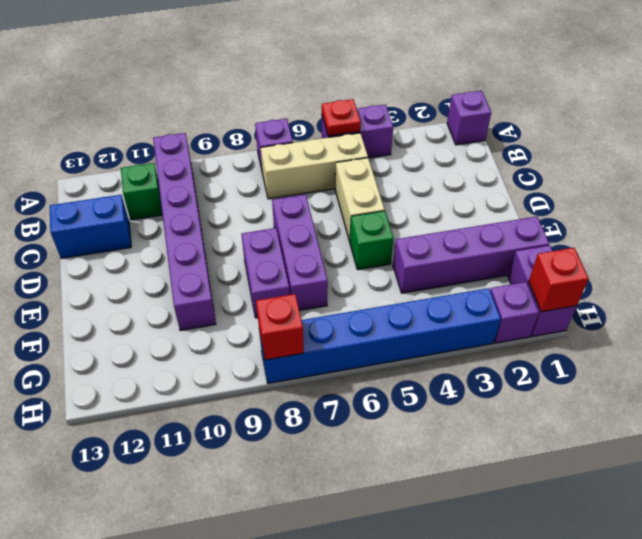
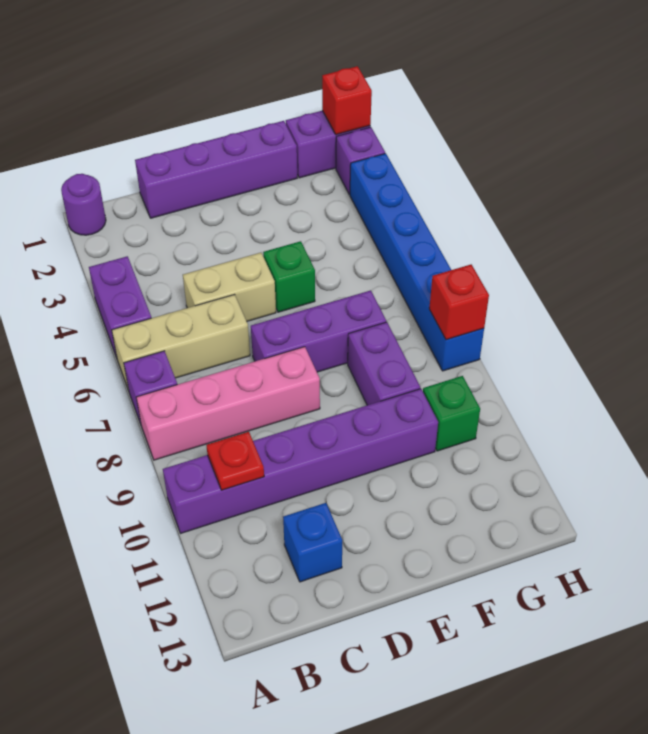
purple brick A1 level 1 -> purple round brick A1 level 1
red plate A5 level 2 -> red plate B10 level 2
none -> pink brick A8:D8 level 1
tan brick B5:B7 level 1 -> tan brick A6:C6 level 1
green brick B11 level 1 -> green brick G10 level 1
blue brick C12:C13 level 1 -> blue brick C12 level 1
purple brick E8:F8 level 1 -> purple brick F8:F9 level 1
purple brick F1:F4 level 1 -> purple brick C1:F1 level 1

